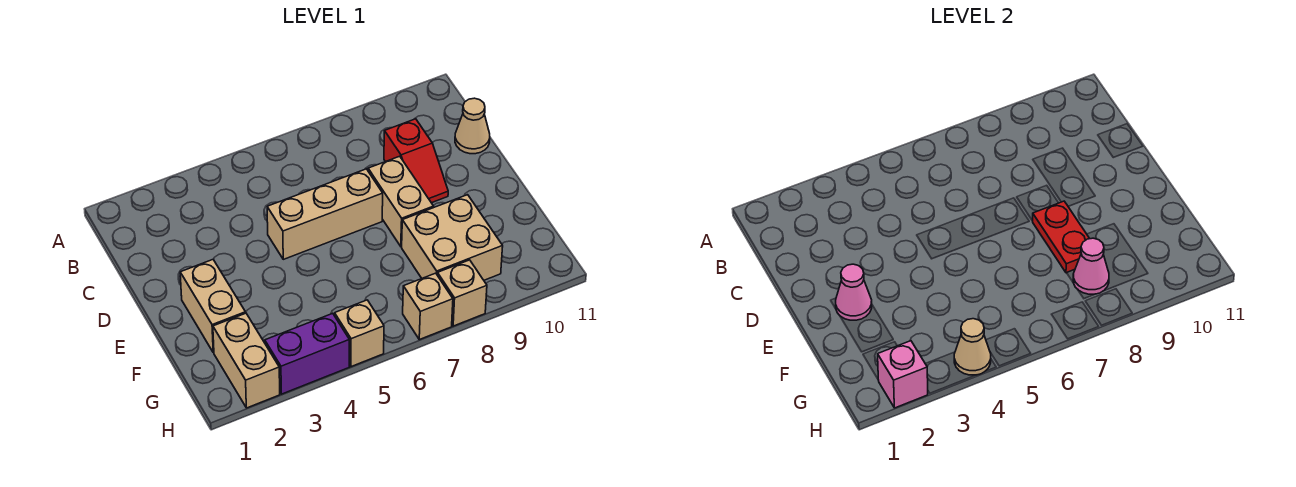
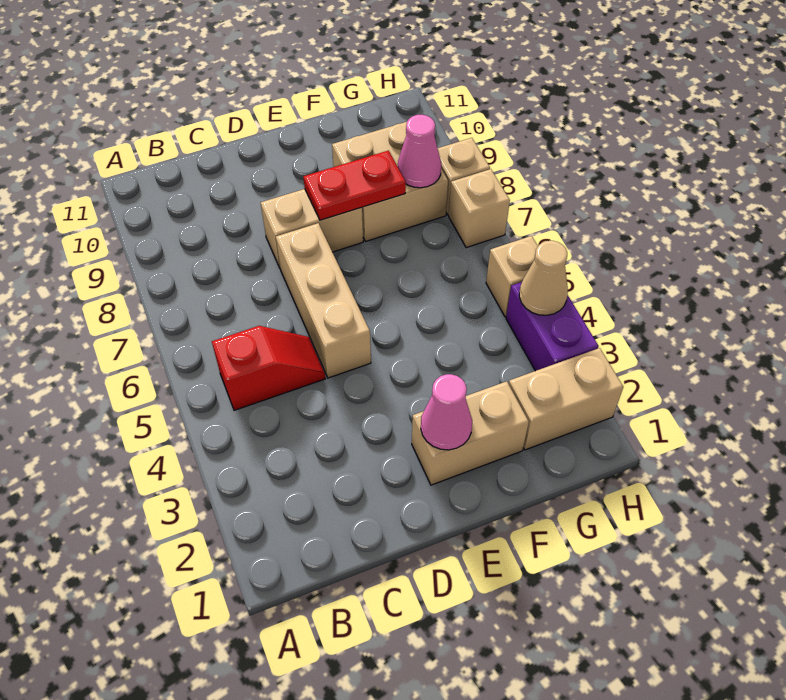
red slope C9:D9 level 1 top C -> red slope B5:C5 level 1 top B
tan cone C11 level 1 -> none
pink brick H2 level 2 -> none

